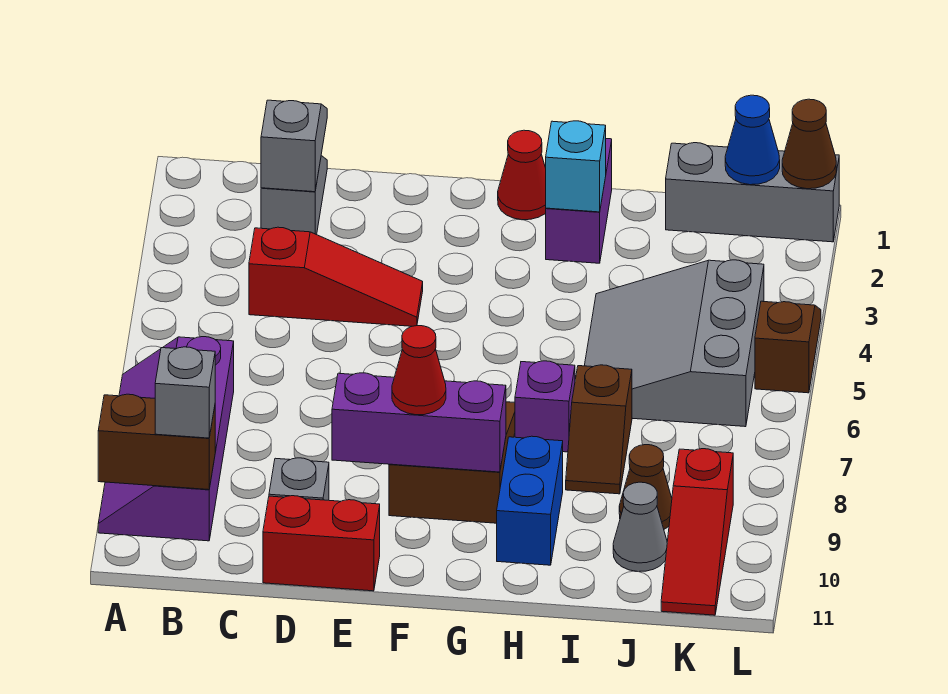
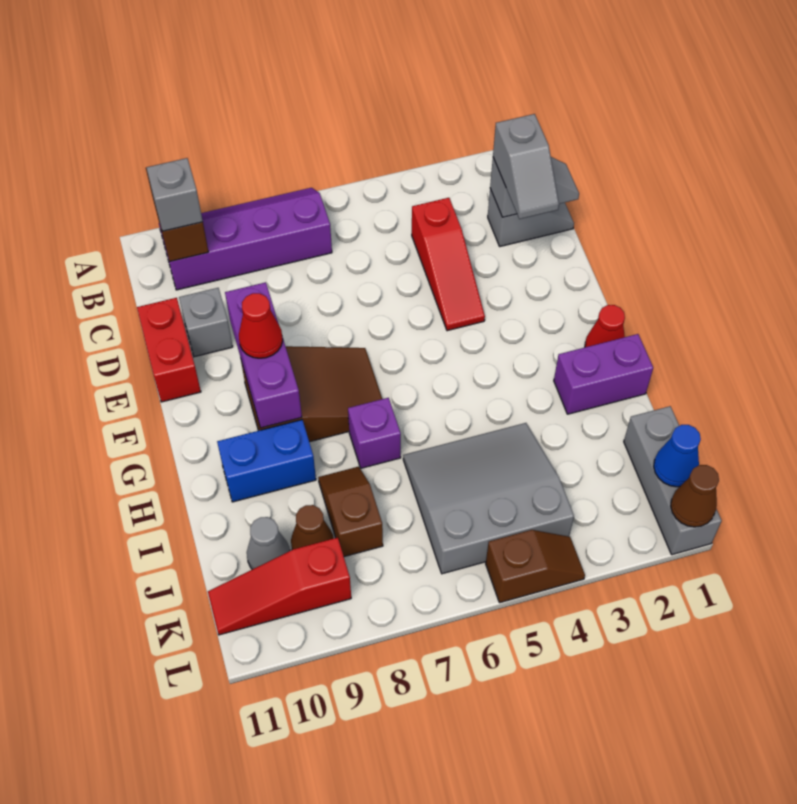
none -> grey slope C2:D2 level 3 top C
cyan brick H2 level 2 -> none
brown slope I7:I8 level 1 top 7 -> brown slope I8:J8 level 1 top J

